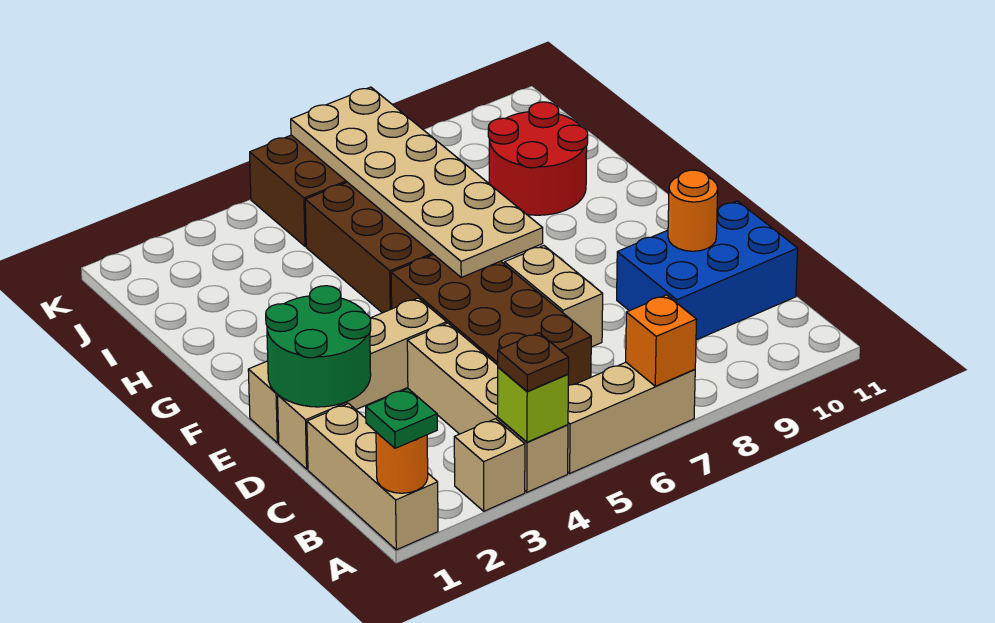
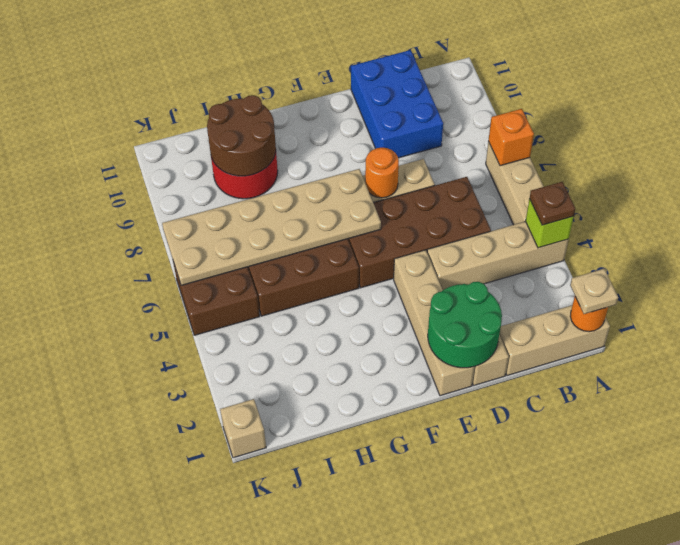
green plate A1 level 3 -> tan plate A1 level 3
tan brick A3 level 1 -> tan brick K1 level 1
orange round brick D10 level 2 -> orange round brick E7 level 2
none -> brown round brick H9:I10 level 2

